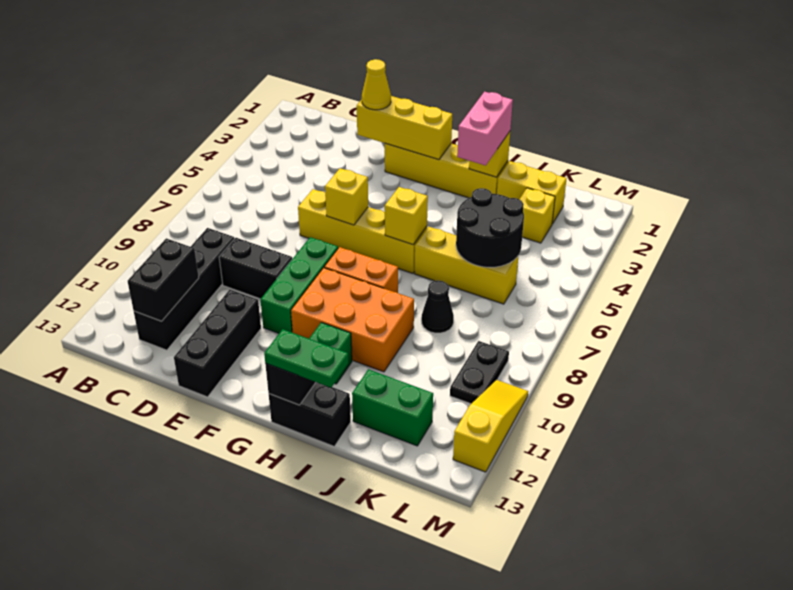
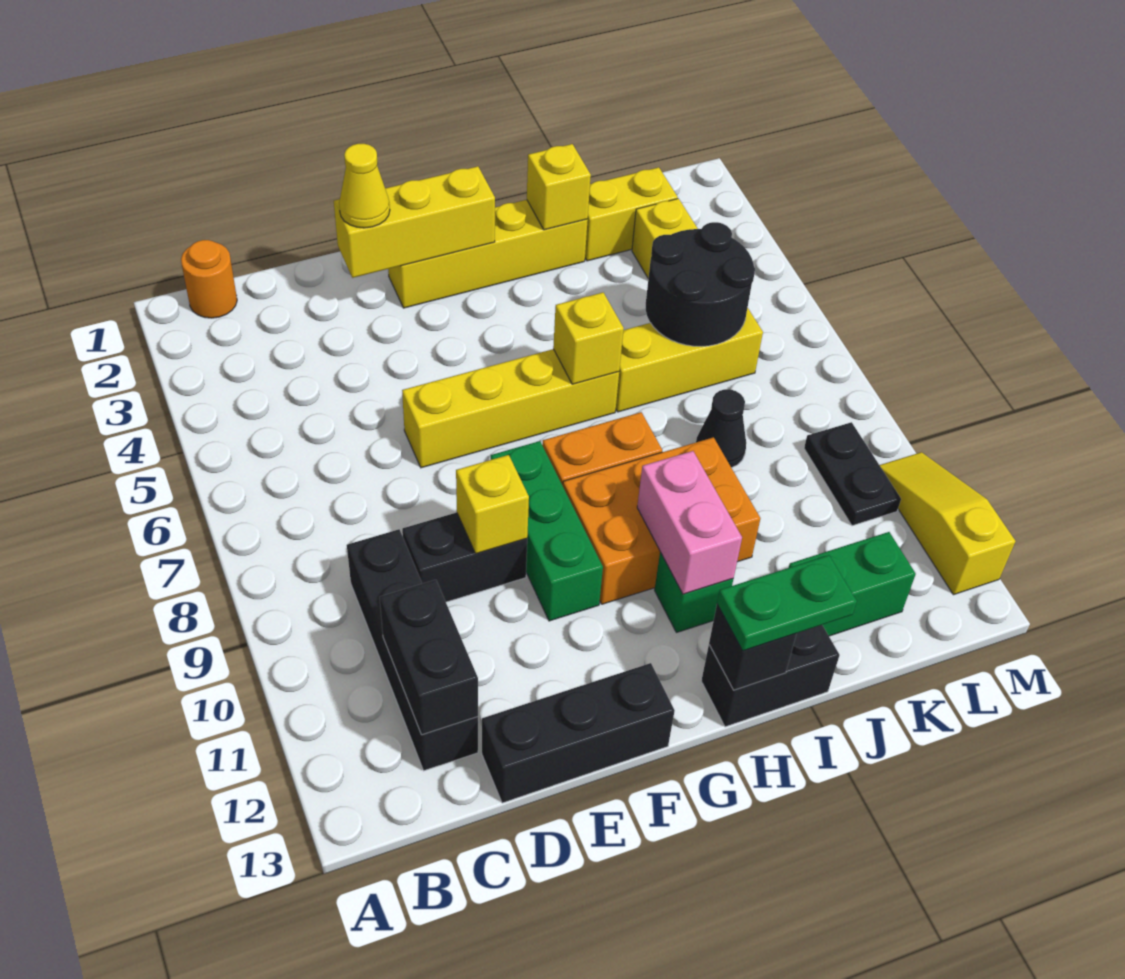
none -> orange round brick B1 level 1
black brick E11:E13 level 1 -> black brick D13:F13 level 1
yellow brick F6 level 2 -> yellow brick E9 level 2
pink brick I2:I3 level 3 -> pink brick H10:H11 level 2

